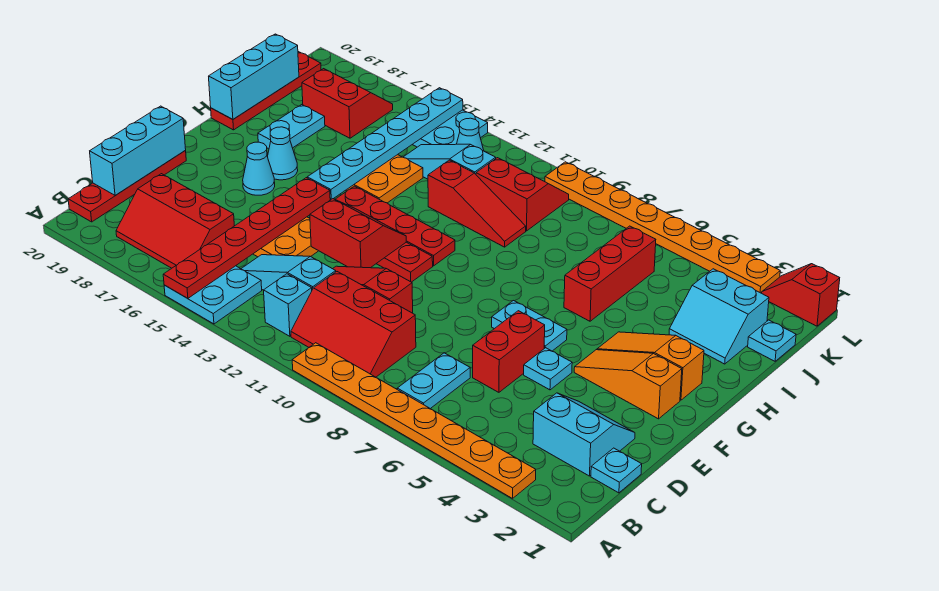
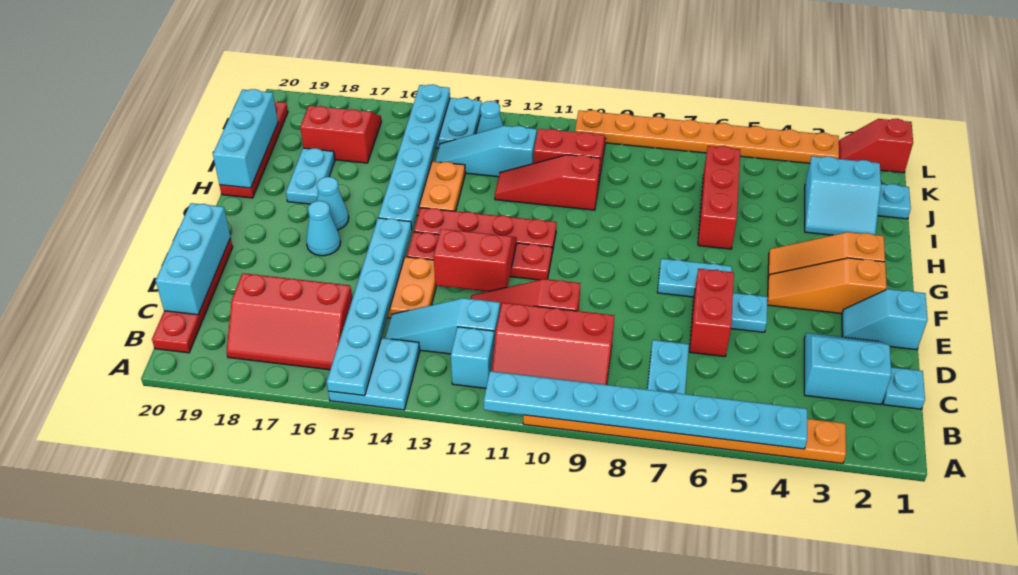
none -> cyan plate A4:A11 level 2
red plate A15:F15 level 2 -> cyan plate A15:F15 level 2
none -> cyan slope E1:E2 level 1 top 1
red slope I10:I12 level 1 top 12 -> red slope I10:I12 level 1 top 10

